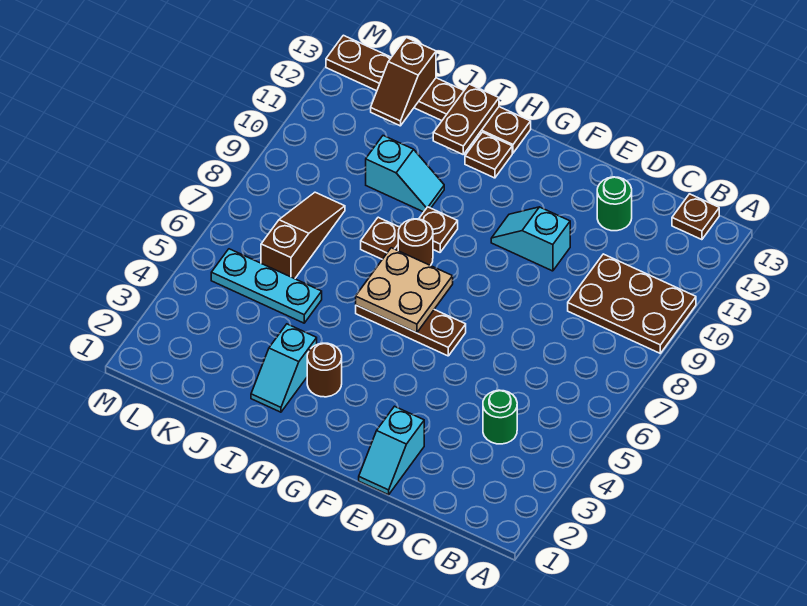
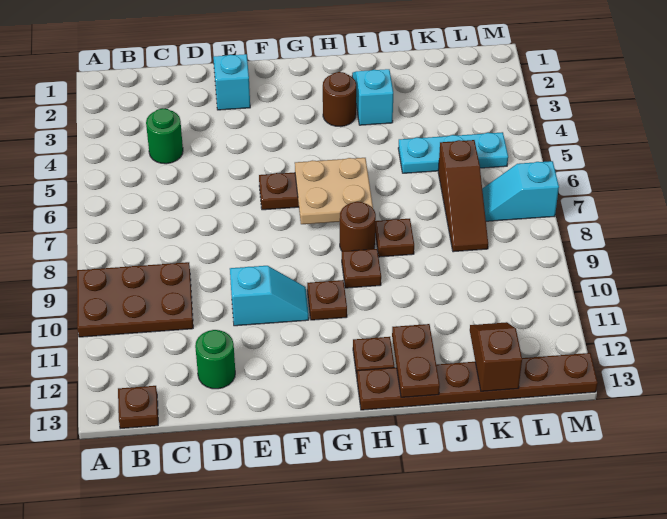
none -> brown plate G10 level 1
cyan slope I10:J10 level 1 top J -> cyan slope L7:M7 level 1 top M

